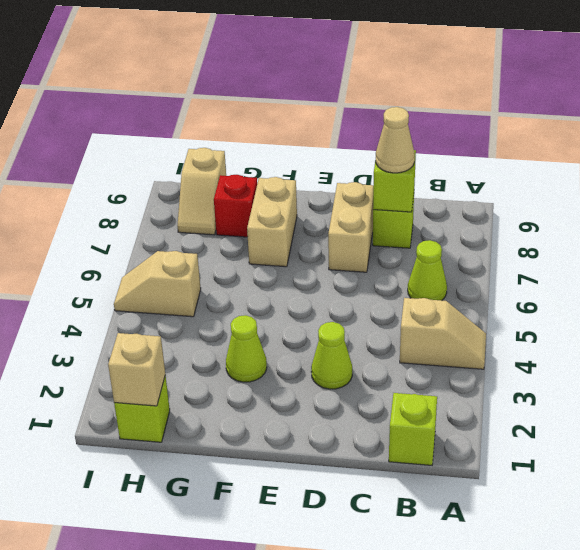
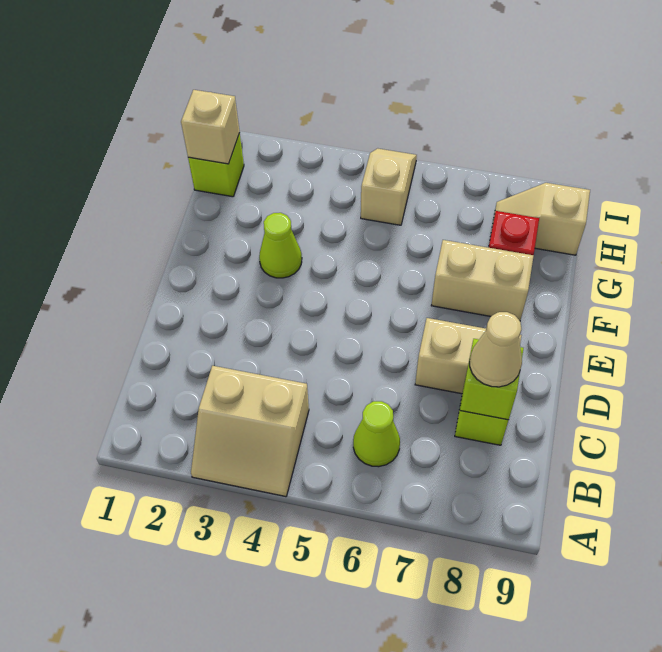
tan slope A4:B4 level 1 top B -> tan slope A3:B4 level 1 top B
lime brick B1 level 1 -> none
lime cone D3 level 1 -> none

